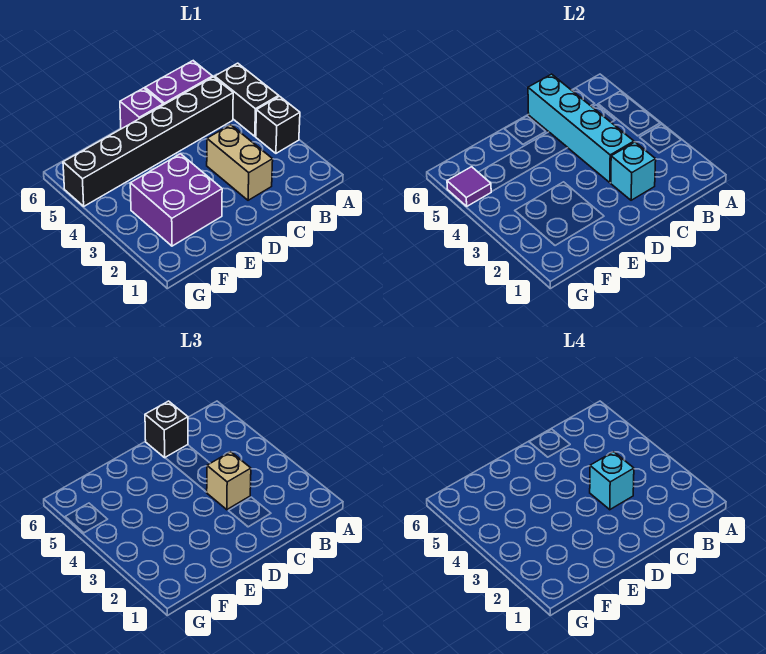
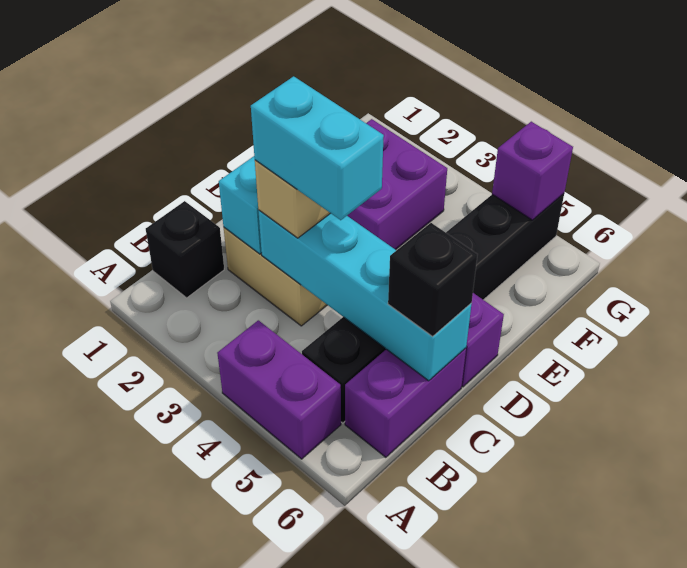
black brick A3 level 1 -> black brick B1 level 1
black brick A4:A5 level 1 -> purple brick A4:A5 level 1
cyan brick C3 level 4 -> cyan brick C3:C4 level 4
purple tile G5 level 2 -> purple brick G5 level 2

